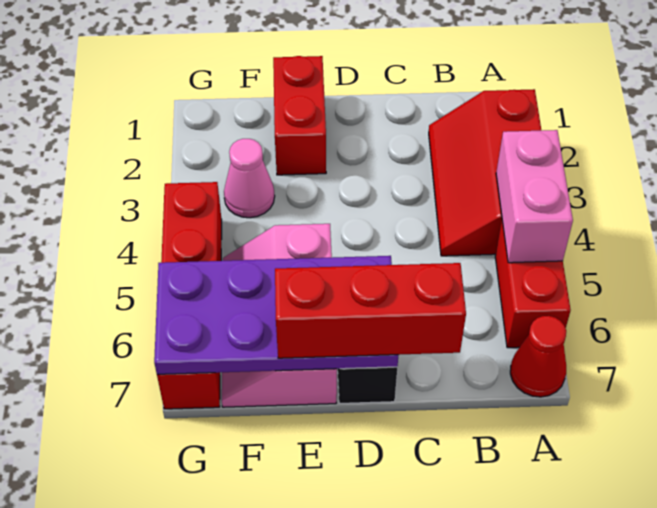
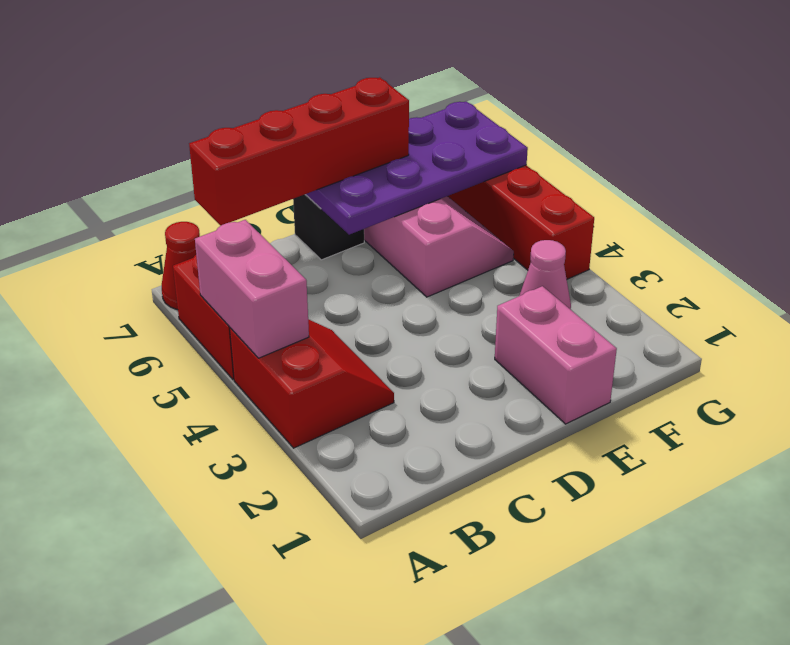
red slope A2:B4 level 1 top A -> red slope A3:B4 level 1 top A
red brick C7:E7 level 3 -> red brick B7:E7 level 3
red brick E1:E2 level 1 -> pink brick E1:E2 level 1

